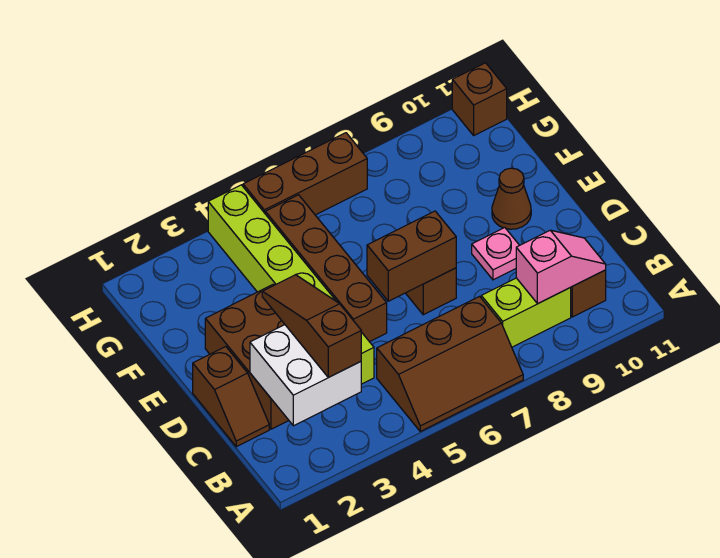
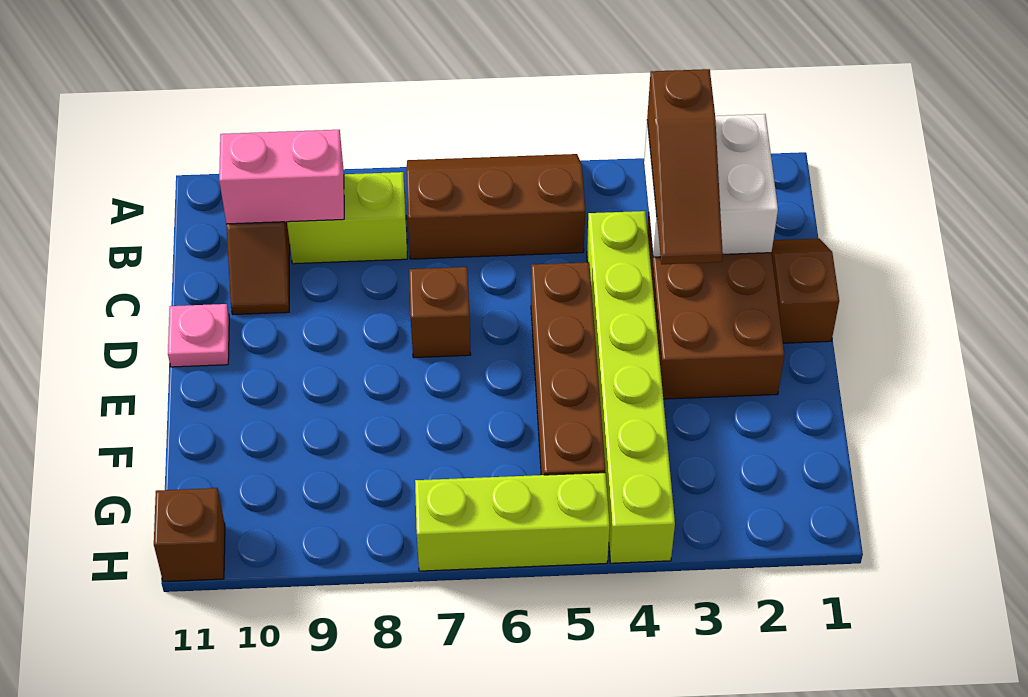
pink slope B9:B10 level 2 top 9 -> pink brick B9:B10 level 2
brown brick D6:D7 level 2 -> none
pink plate D9 level 1 -> pink plate D11 level 1
brown cone E10 level 1 -> none
brown brick H5:H7 level 1 -> lime brick H5:H7 level 1

